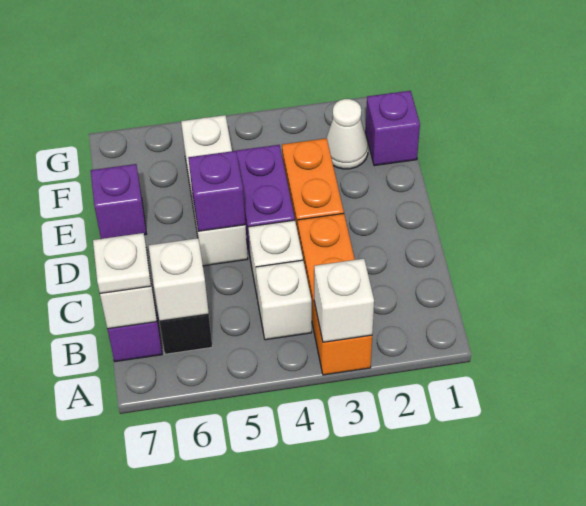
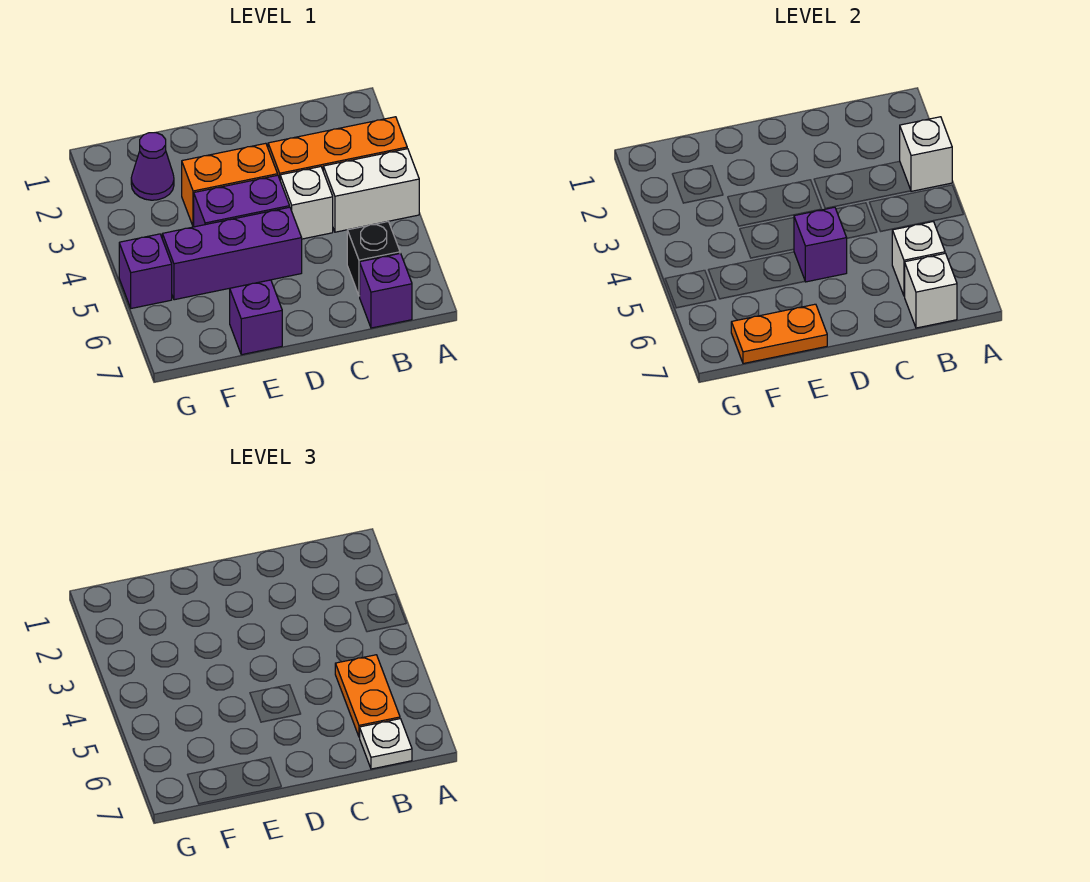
white brick B4 level 1 -> white brick A4:B4 level 1
none -> orange plate B5:B6 level 3
white brick D5:F5 level 1 -> purple brick D5:F5 level 1
none -> orange plate E7:F7 level 2
purple brick F1 level 1 -> purple brick G5 level 1
white cone F2 level 1 -> purple cone F2 level 1

